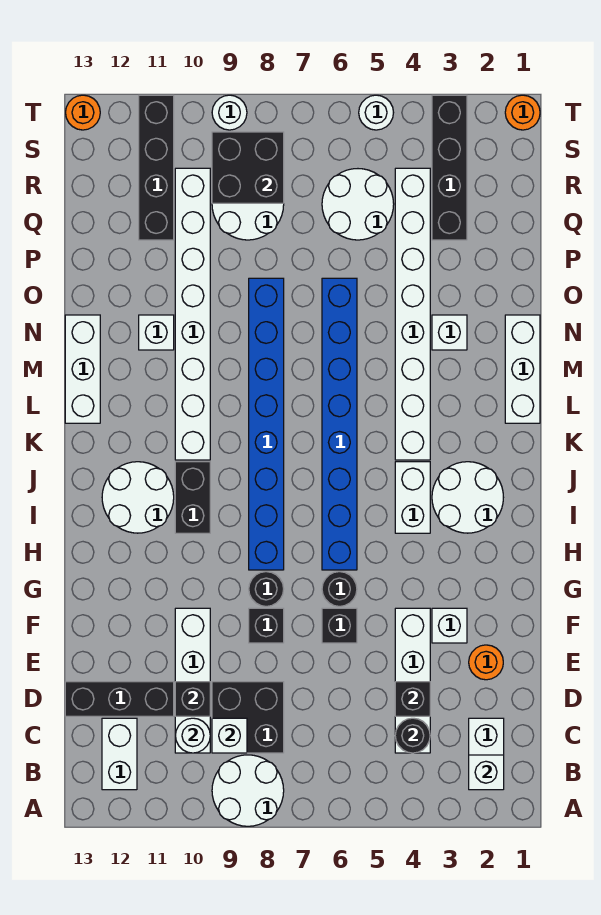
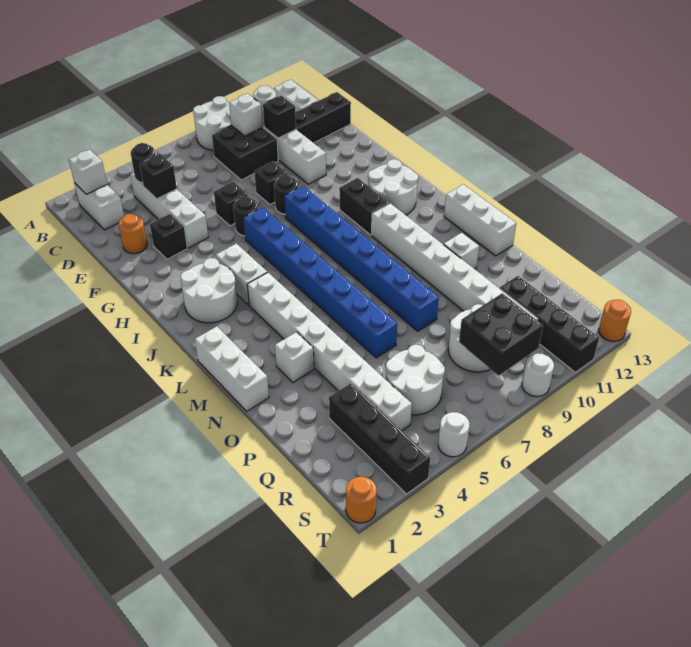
white brick F3 level 1 -> black brick F3 level 1

